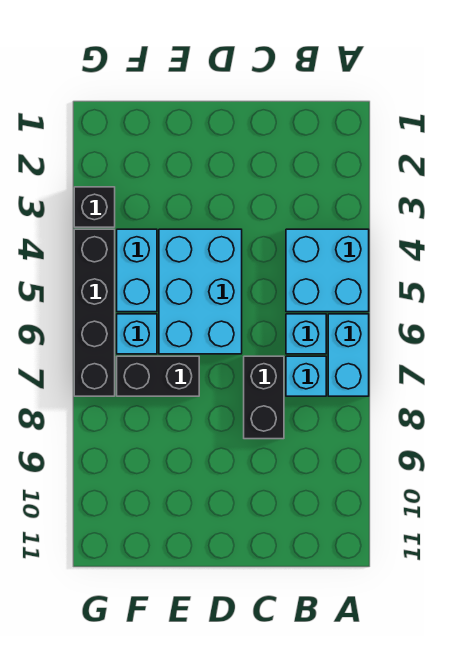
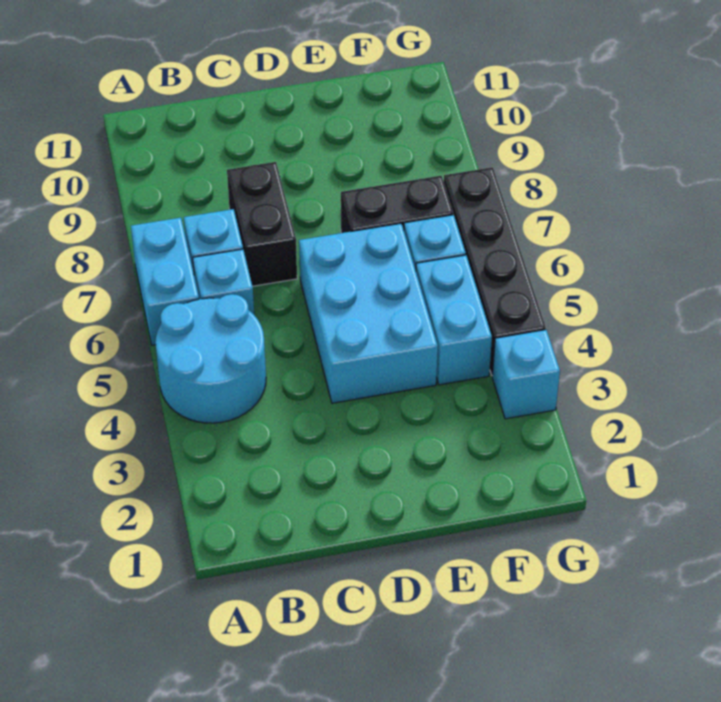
cyan brick A4:B5 level 1 -> cyan round brick A4:B5 level 1
black brick G3 level 1 -> cyan brick G3 level 1

